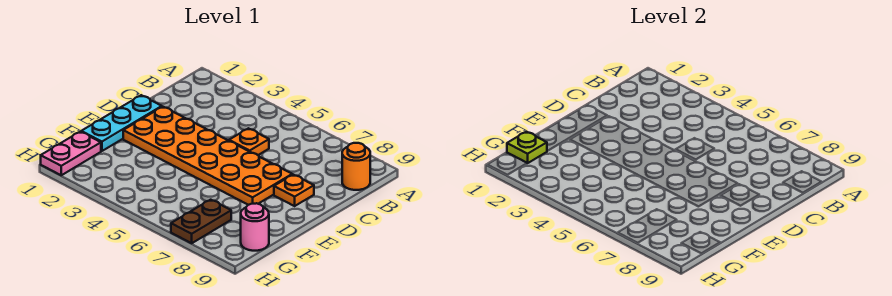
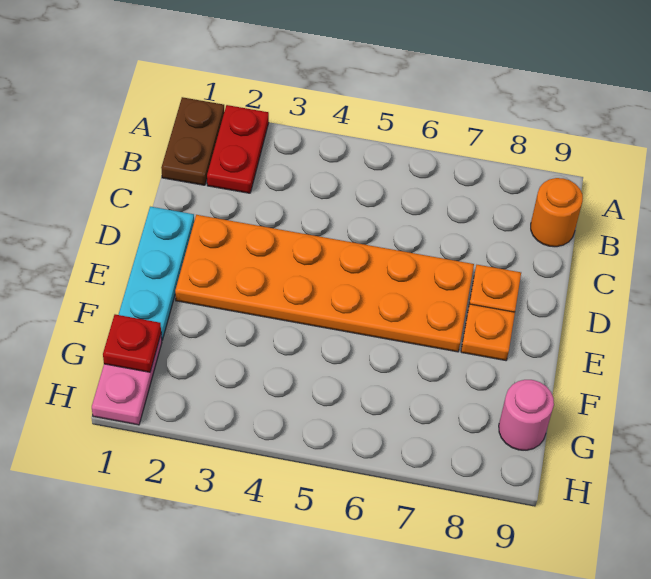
none -> red plate A2:B2 level 1
orange plate C5 level 1 -> orange plate E8 level 1
lime plate G1 level 2 -> red plate G1 level 2
brown plate G7:H7 level 1 -> brown plate A1:B1 level 1

